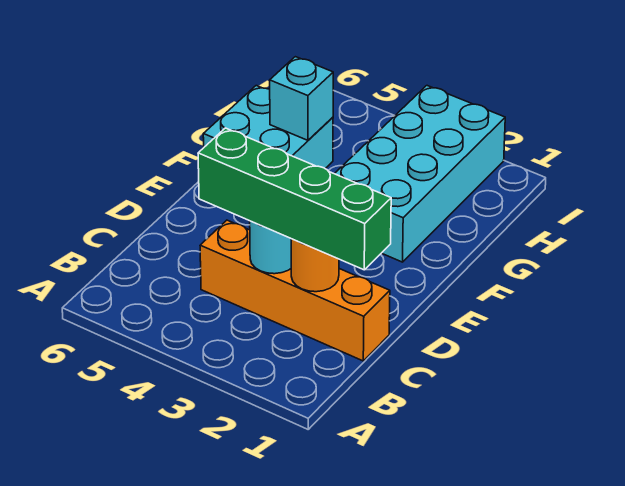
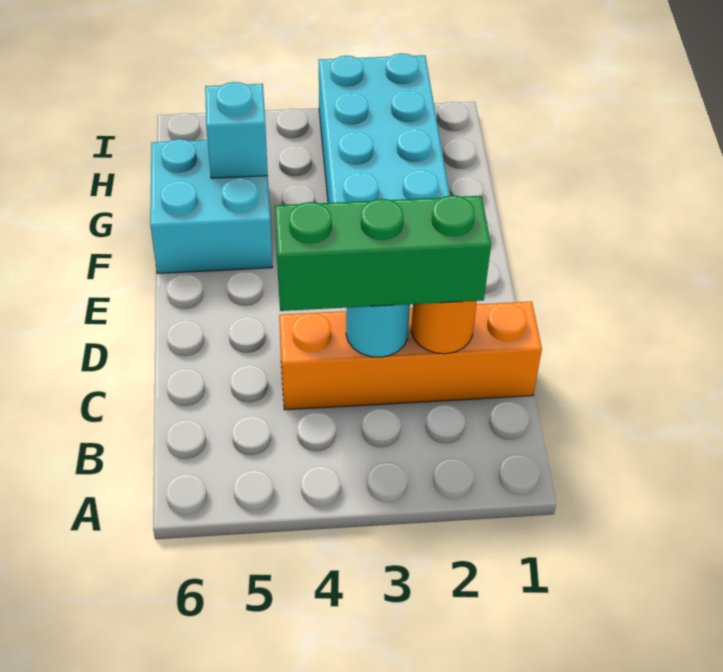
green brick C1:C4 level 3 -> green brick C2:C4 level 3

